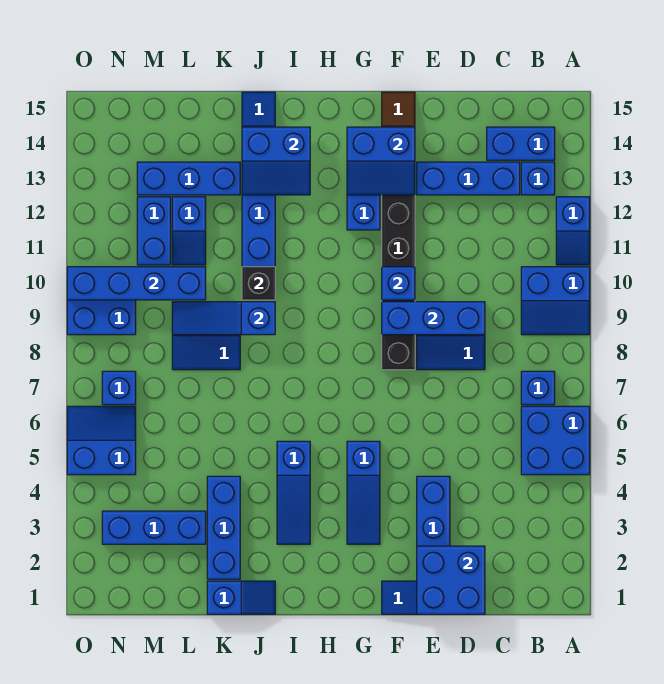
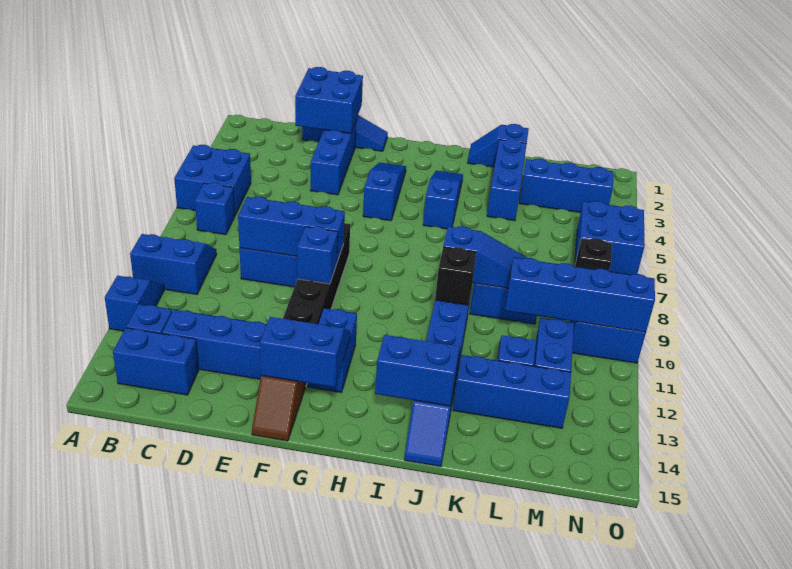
blue slope N5:O6 level 1 top 5 -> blue brick N5:O6 level 1
blue brick N7 level 1 -> black brick N7 level 1

